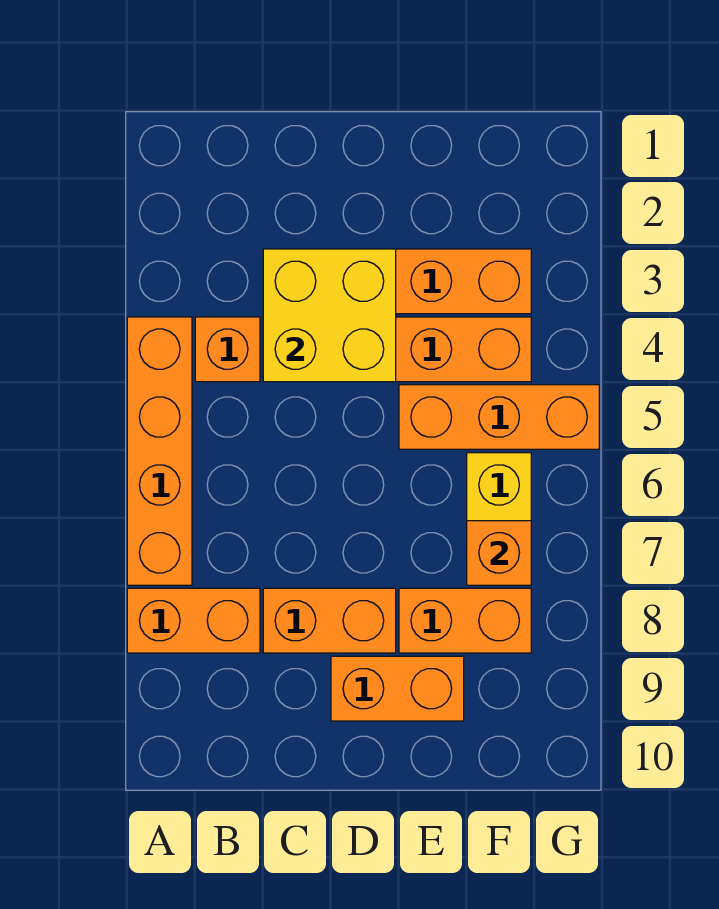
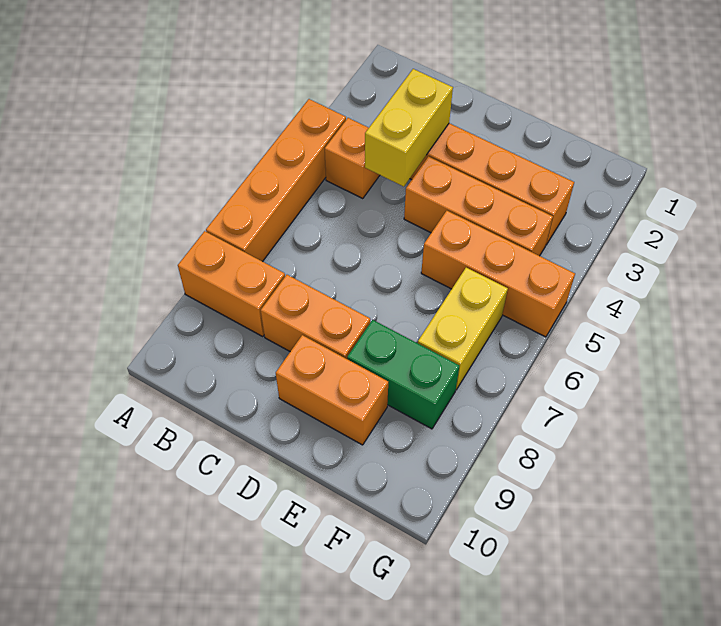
yellow brick C3:D4 level 2 -> yellow brick C3:C4 level 2
orange brick E8:F8 level 1 -> green brick E8:F8 level 1
orange brick F7 level 2 -> none

